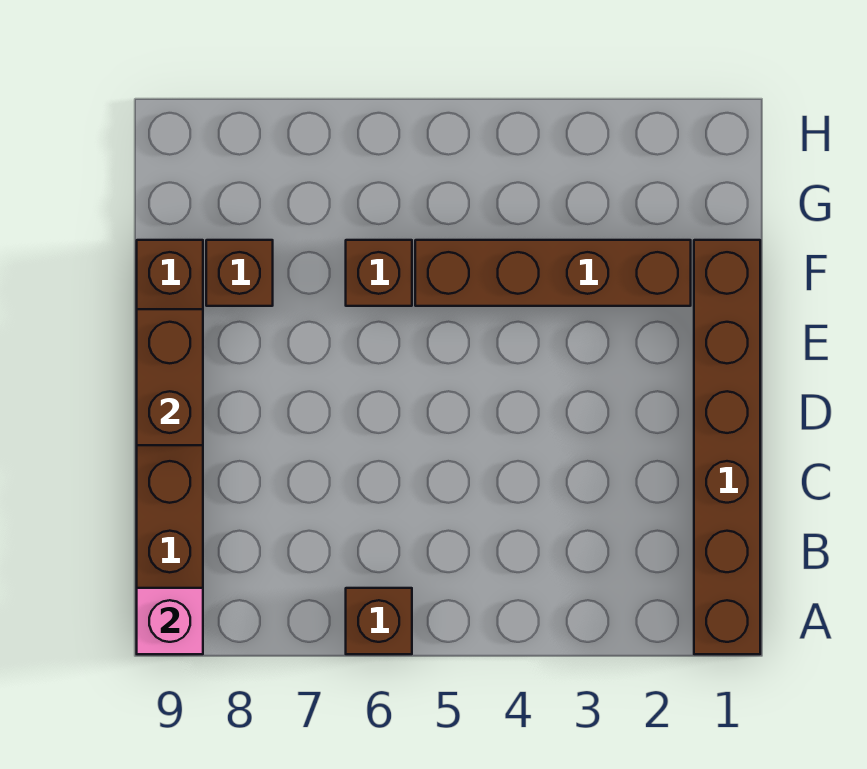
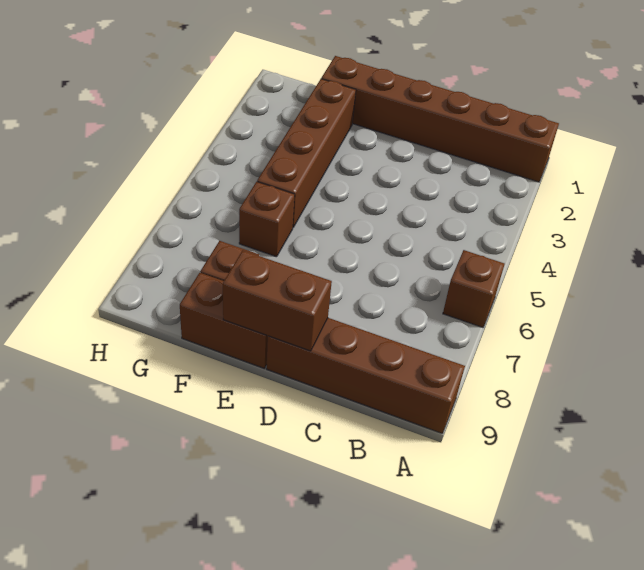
pink brick A9 level 2 -> none

